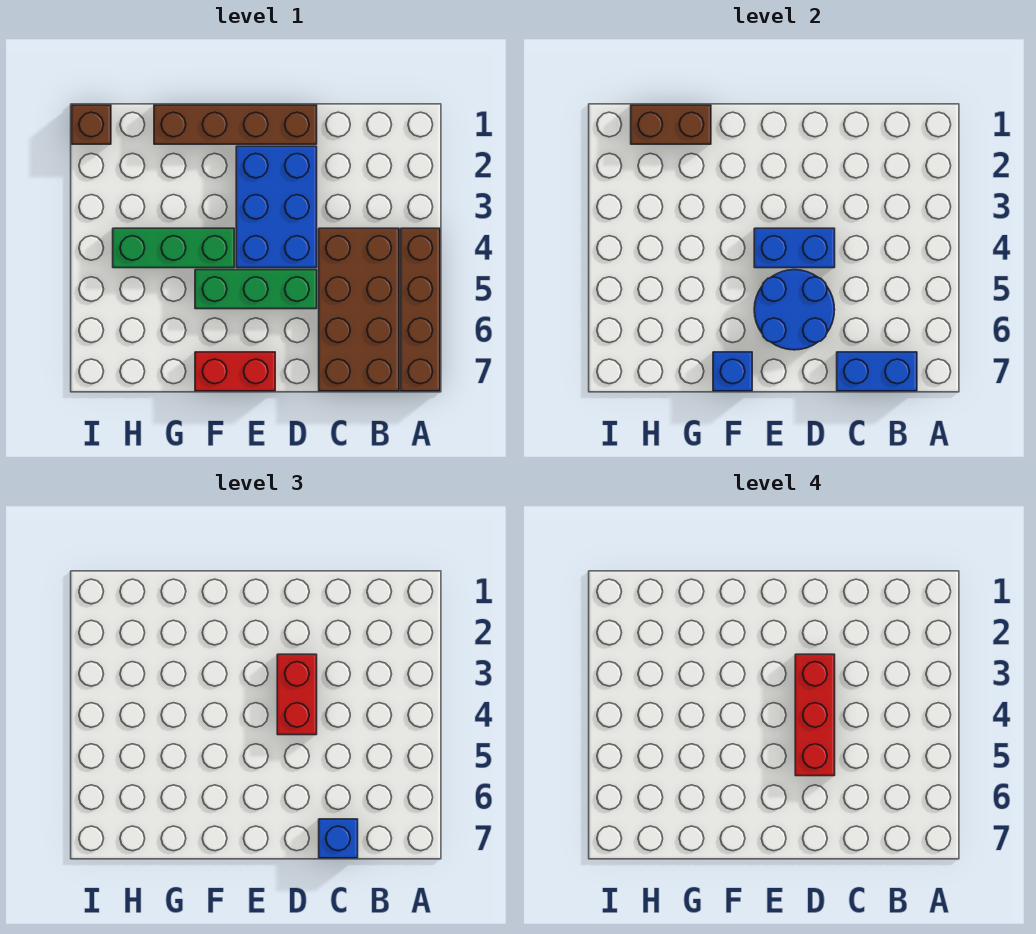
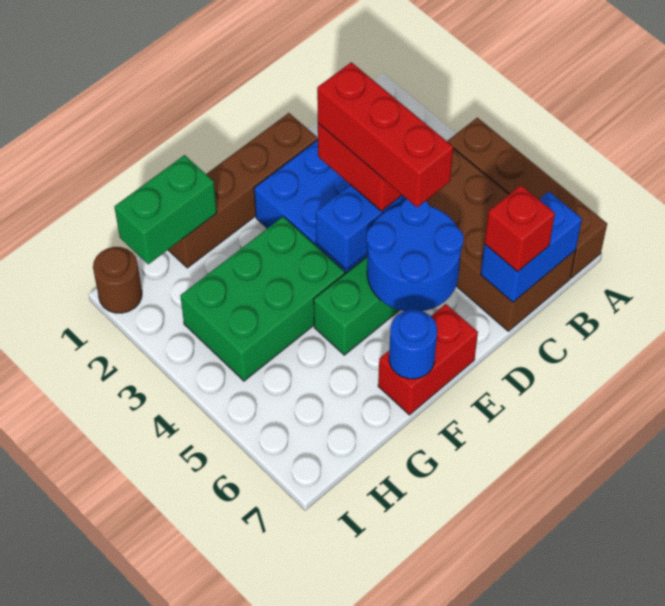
blue brick C7 level 3 -> red brick C7 level 3
green brick F4:H4 level 1 -> green brick F3:H4 level 1
blue brick F7 level 2 -> blue round brick F7 level 2
brown brick G1:H1 level 2 -> green brick G1:H1 level 2
brown brick I1 level 1 -> brown round brick I1 level 1

